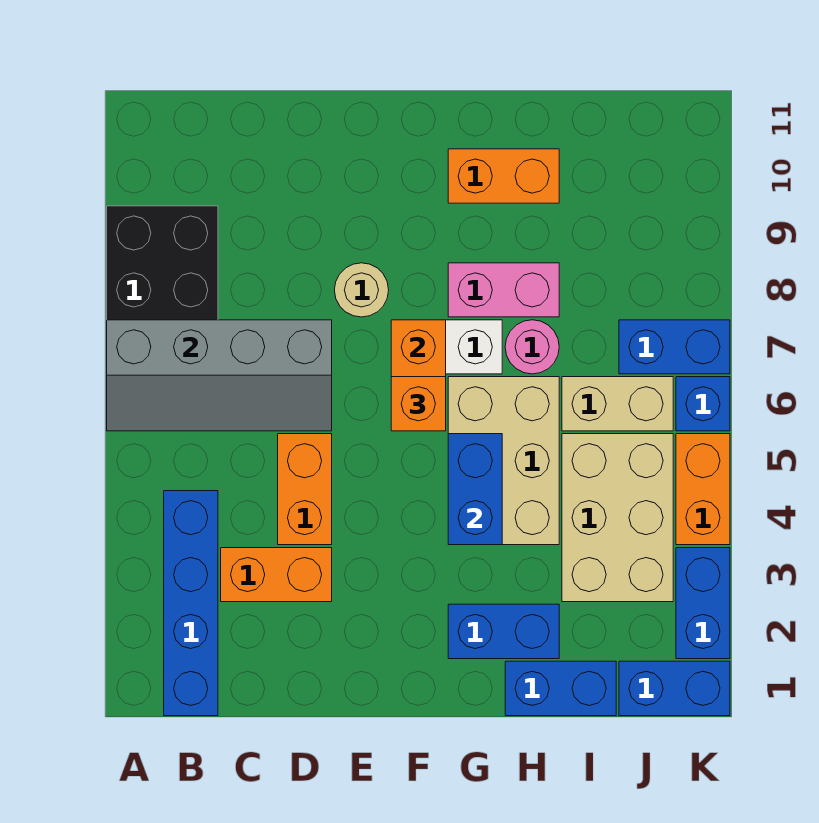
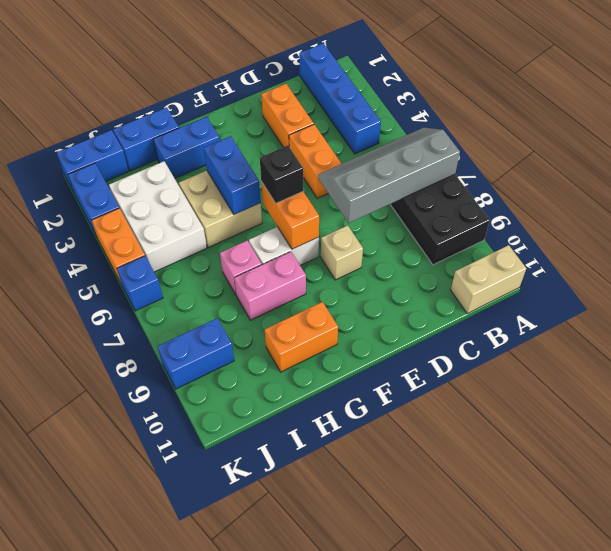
orange brick C3:D3 level 1 -> orange brick D2:D3 level 1
tan round brick E8 level 1 -> tan brick E8 level 1
orange brick F6 level 3 -> black brick F6 level 3
tan brick G4:H6 level 1 -> tan brick G4:H5 level 1
pink round brick H7 level 1 -> pink brick H7 level 1
tan brick I3:J5 level 1 -> white brick I3:J5 level 1
tan brick I6:J6 level 1 -> tan brick A11:B11 level 1
blue brick J7:K7 level 1 -> blue brick J9:K9 level 1

